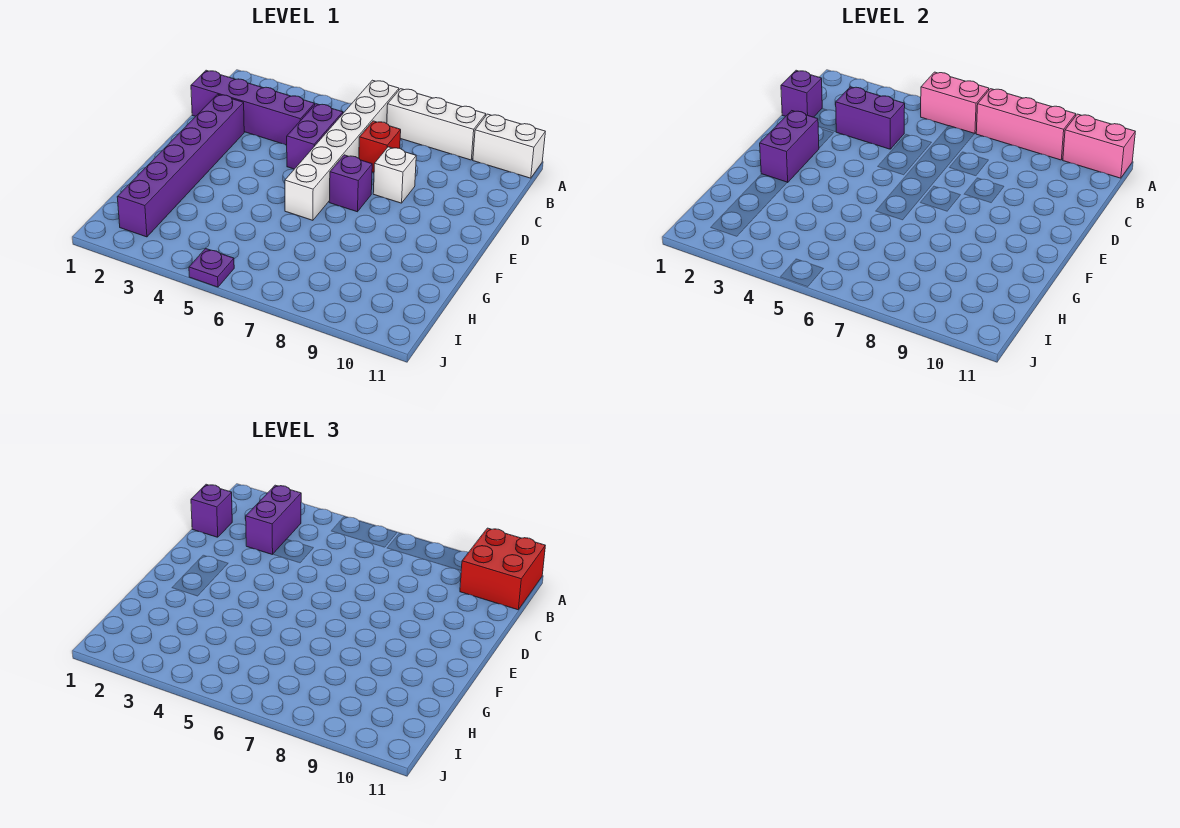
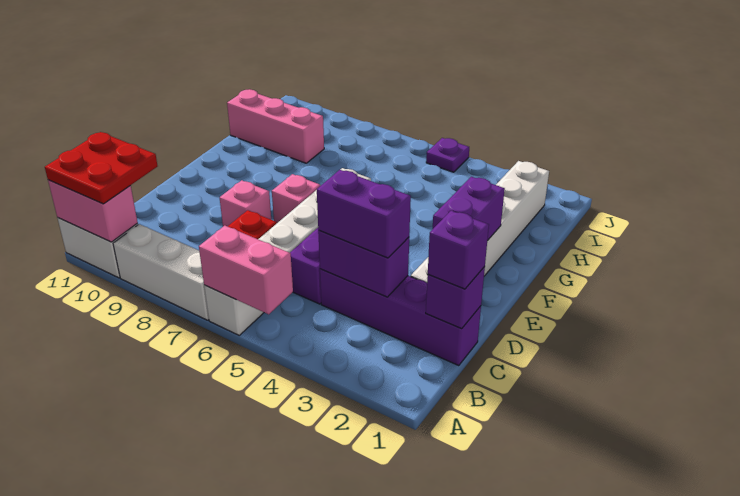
pink brick A7:A9 level 2 -> pink brick H9:H11 level 1
red brick A10:B11 level 3 -> red plate A10:B11 level 3
purple brick B3:C3 level 3 -> purple brick C3:C4 level 3
purple brick D2:I2 level 1 -> white brick D2:I2 level 1
white brick D8 level 1 -> pink brick D8 level 1
purple brick E7 level 1 -> pink brick E7 level 1

